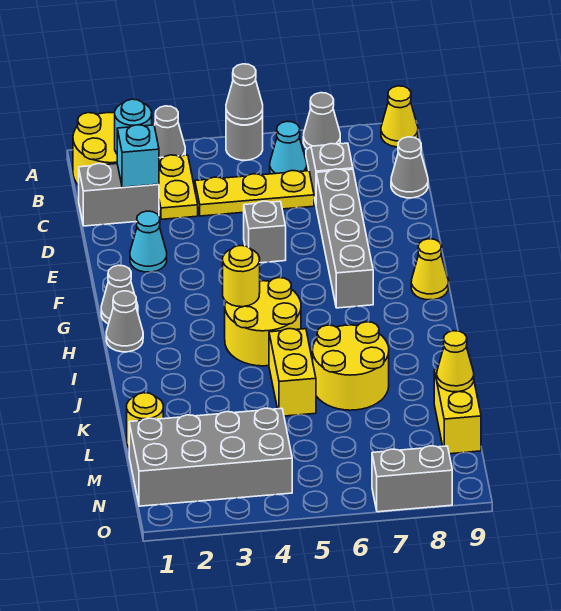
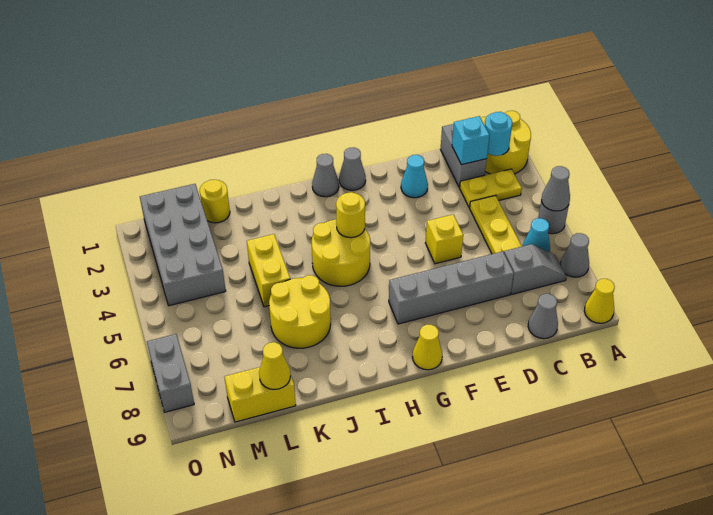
grey cone A3 level 1 -> none
grey brick E5 level 1 -> yellow brick E5 level 1
yellow brick J5:K5 level 1 -> yellow brick K4:K5 level 1

